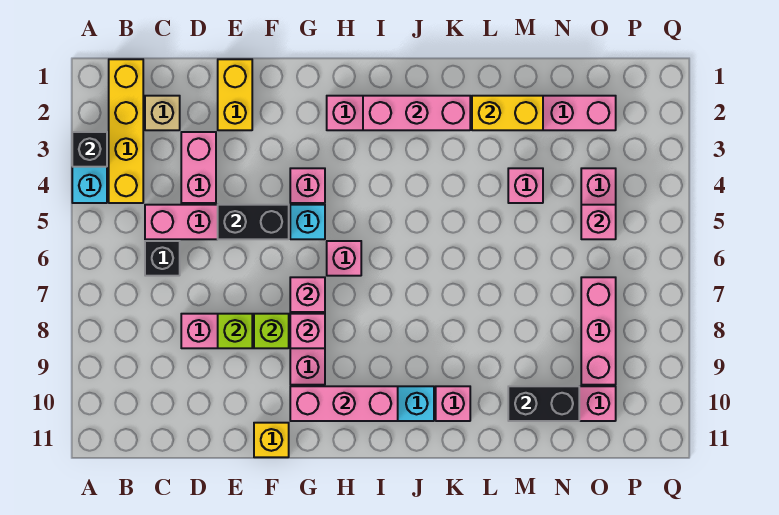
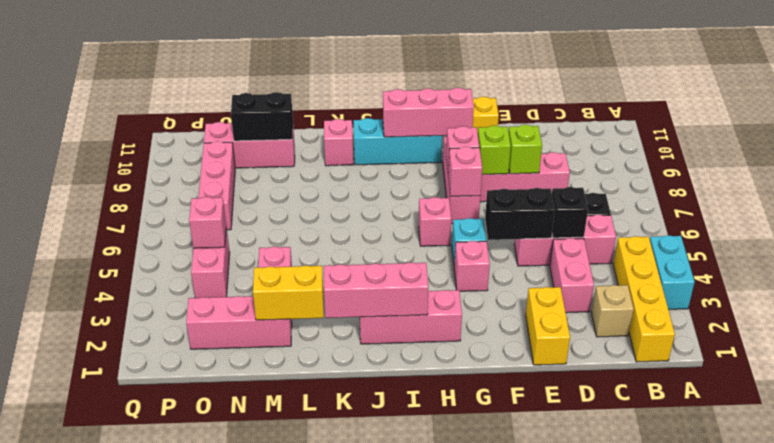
black brick A3 level 2 -> black brick D5 level 2

